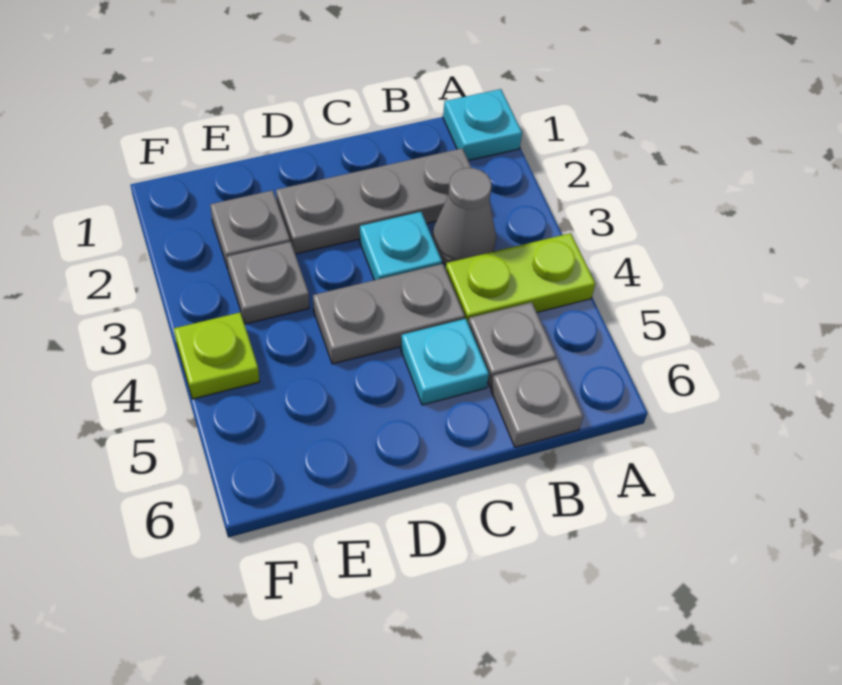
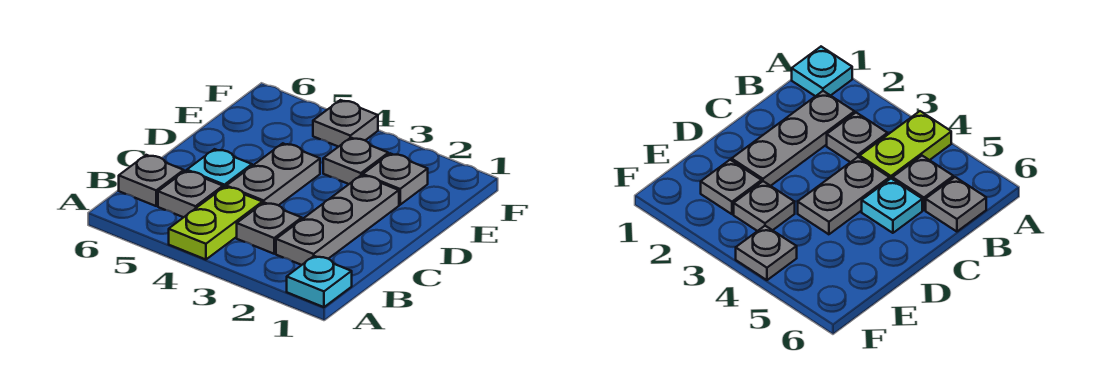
grey cone B3 level 1 -> grey plate B3 level 1
cyan plate C3 level 1 -> none
lime plate F4 level 1 -> grey plate F4 level 1

